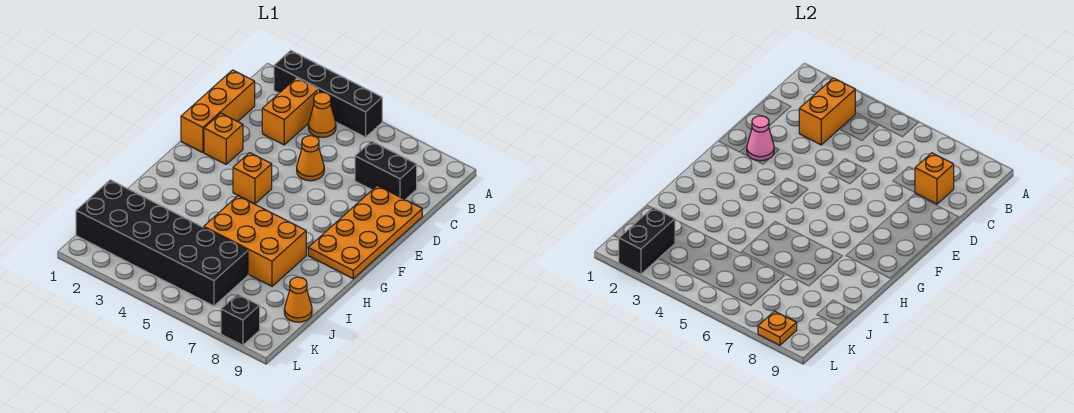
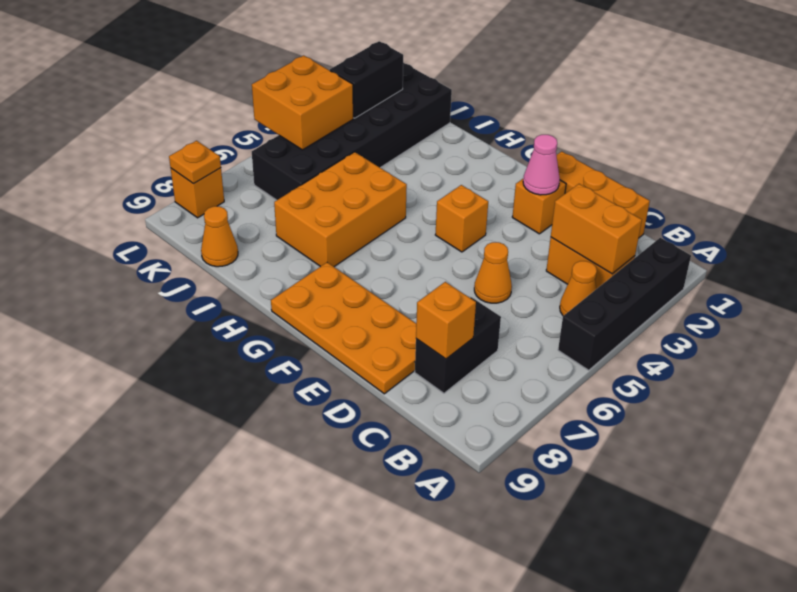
black brick K2:L2 level 2 -> black brick K2:K3 level 2
none -> orange brick K4:L5 level 2
black brick L8 level 1 -> orange brick L8 level 1

